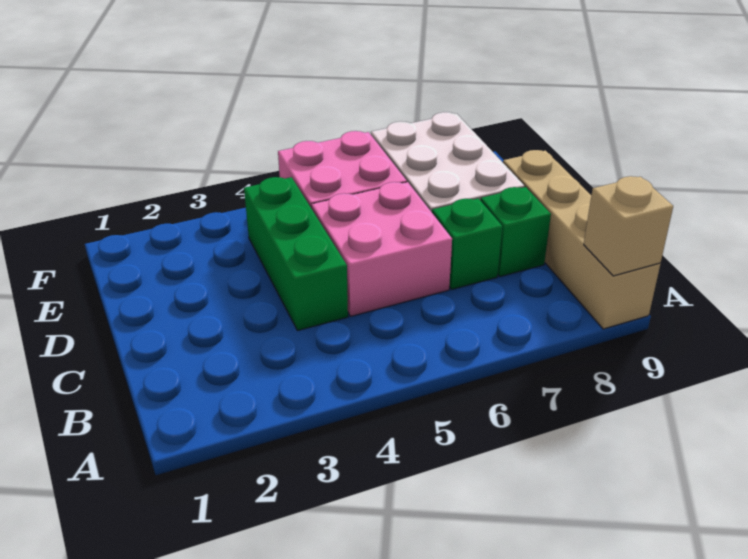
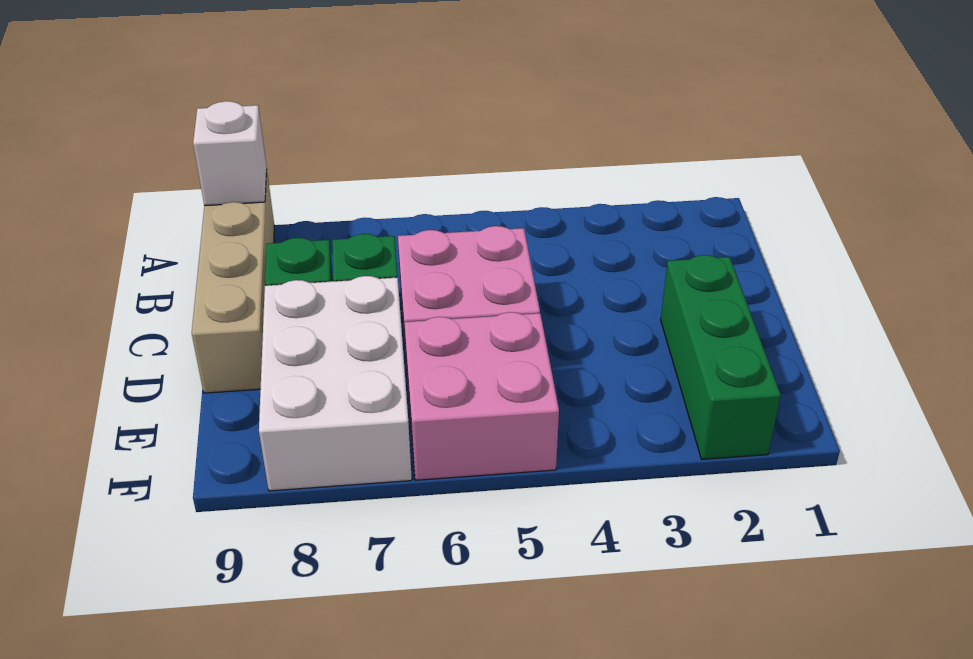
tan brick A9 level 2 -> white brick A9 level 2
green brick C4:E4 level 1 -> green brick D2:F2 level 1

